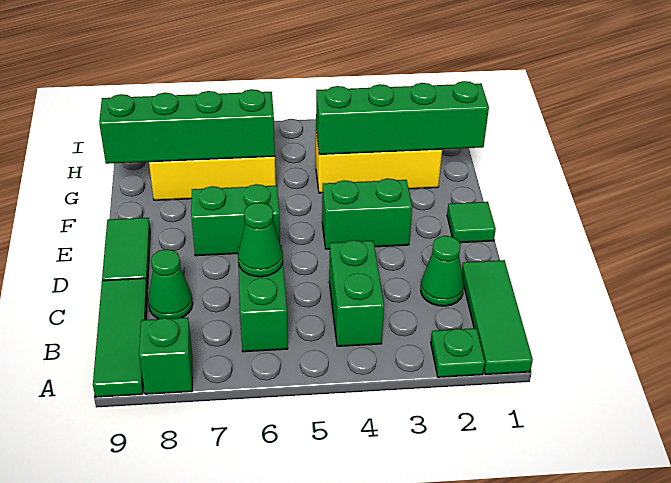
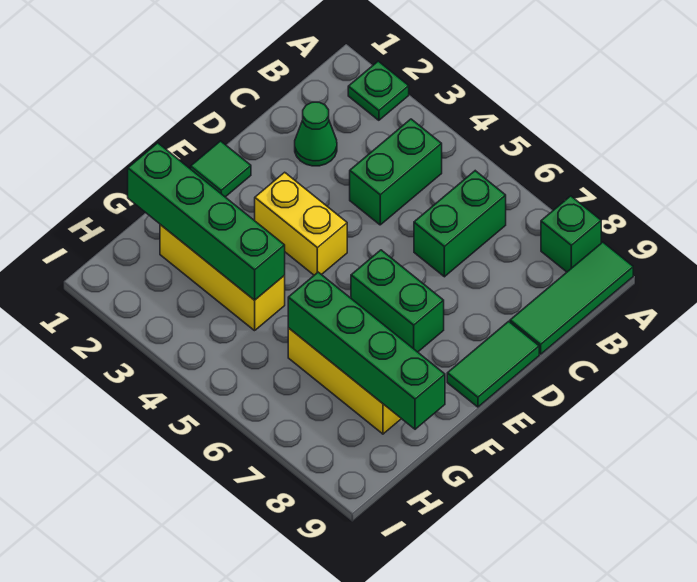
green tile A1:C1 level 1 -> none
green cone C6 level 2 -> none
green cone C8 level 1 -> none
green brick E3:E4 level 1 -> yellow brick E3:E4 level 1

